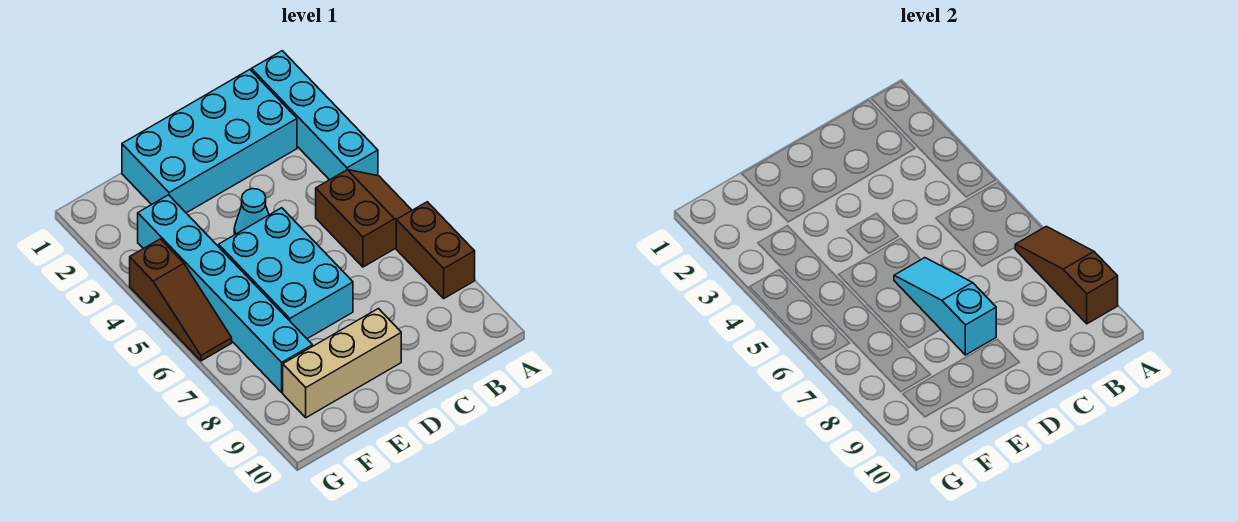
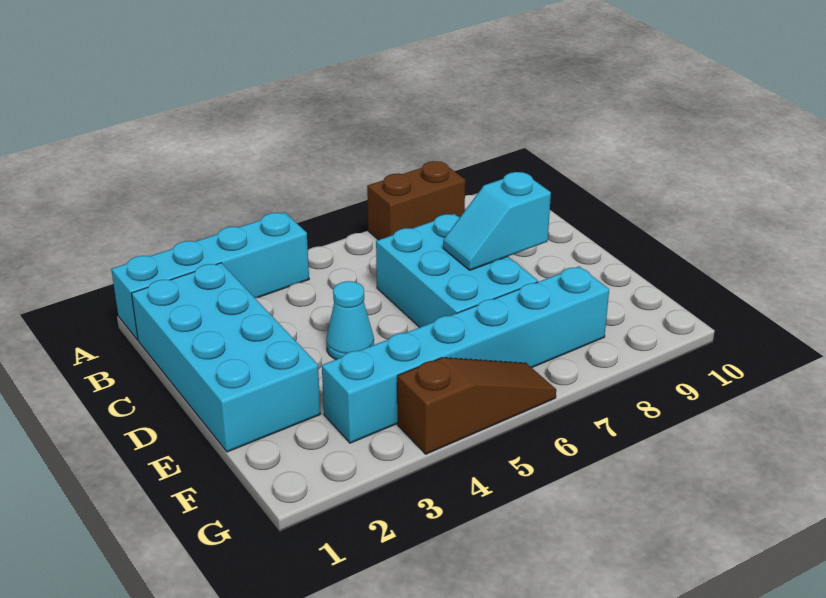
brown slope A5:B6 level 1 top B -> none
brown slope A7:A9 level 2 top 9 -> none
cyan brick D5:E7 level 1 -> cyan brick C6:E7 level 1
cyan slope D6:D8 level 2 top 8 -> cyan slope D7:D8 level 2 top 8
tan brick D9:F9 level 1 -> none

